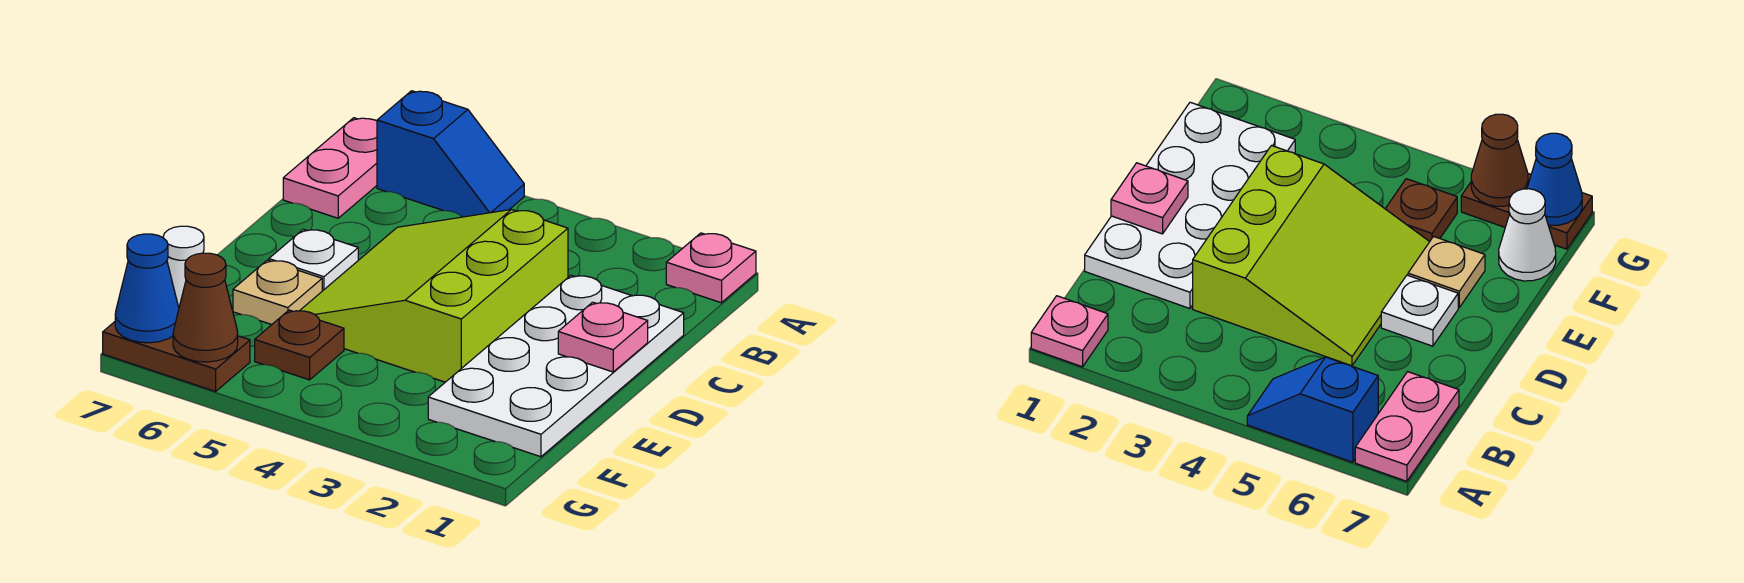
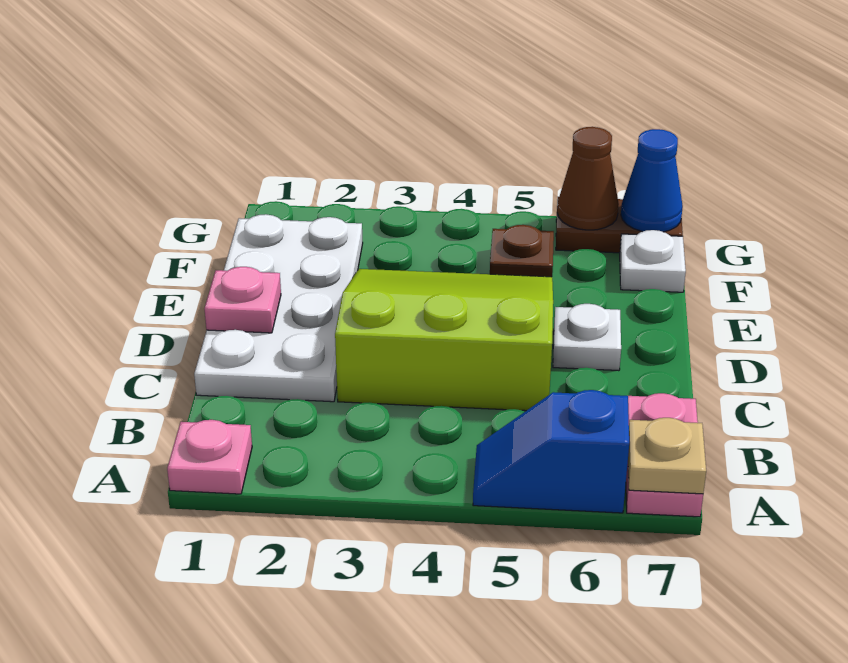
lime slope C3:E5 level 1 top 3 -> lime slope C3:E5 level 1 top C
tan plate E6 level 1 -> tan plate A7 level 2
white cone F7 level 1 -> white plate F7 level 1

